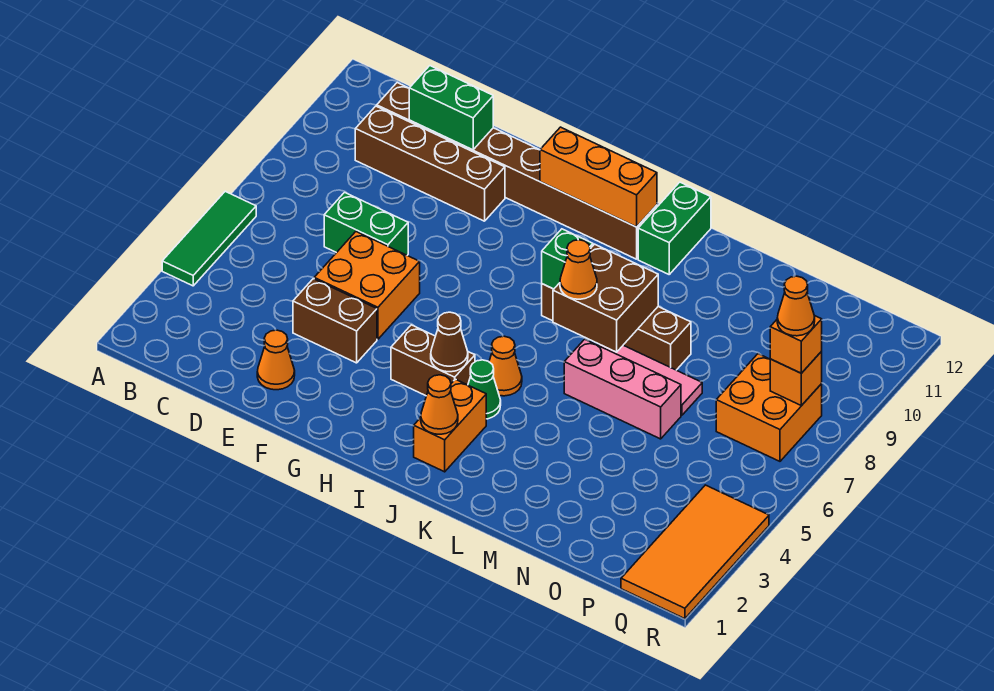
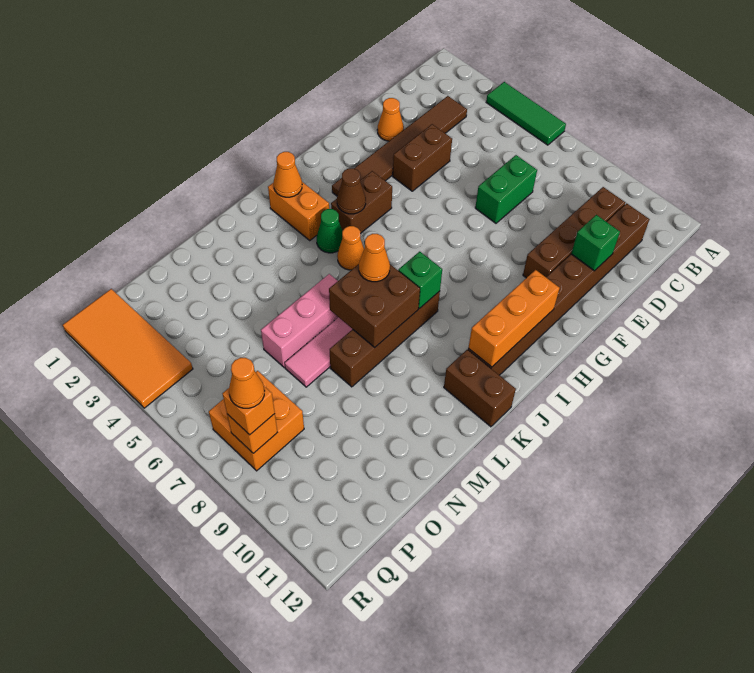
none -> brown tile C3:H3 level 1
green brick D11:E11 level 2 -> green brick E11 level 2
orange brick E5:F6 level 1 -> none
green brick K11:K12 level 1 -> brown brick K11:K12 level 1

